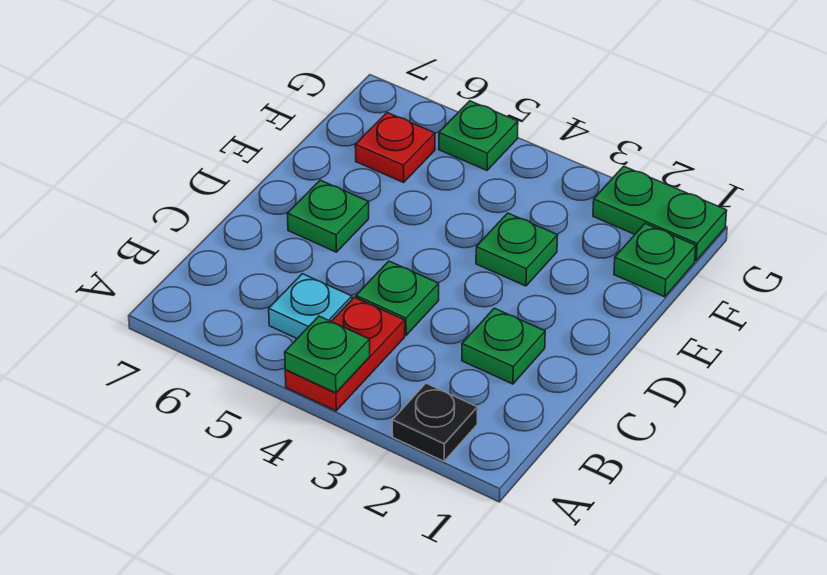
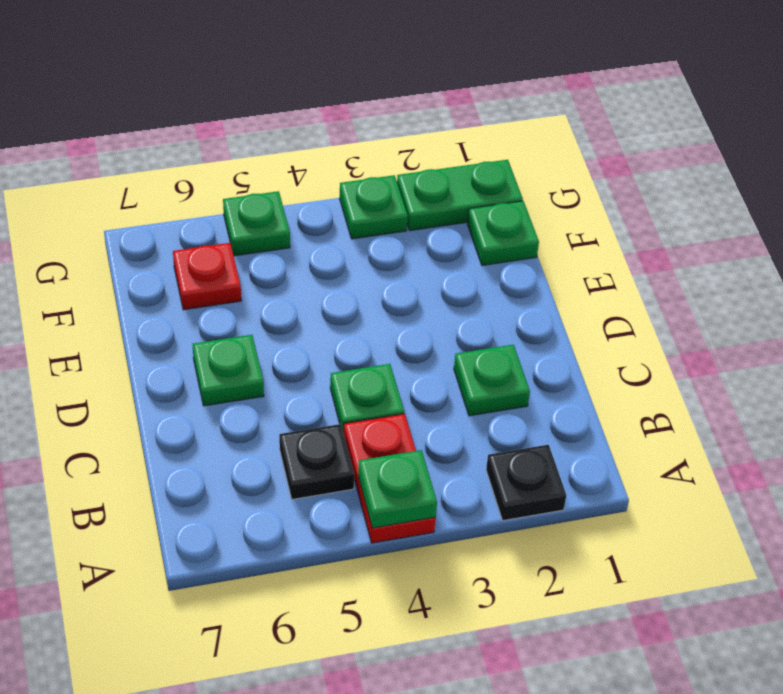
cyan plate B5 level 1 -> black plate B5 level 1
green plate E3 level 1 -> green plate G3 level 1

